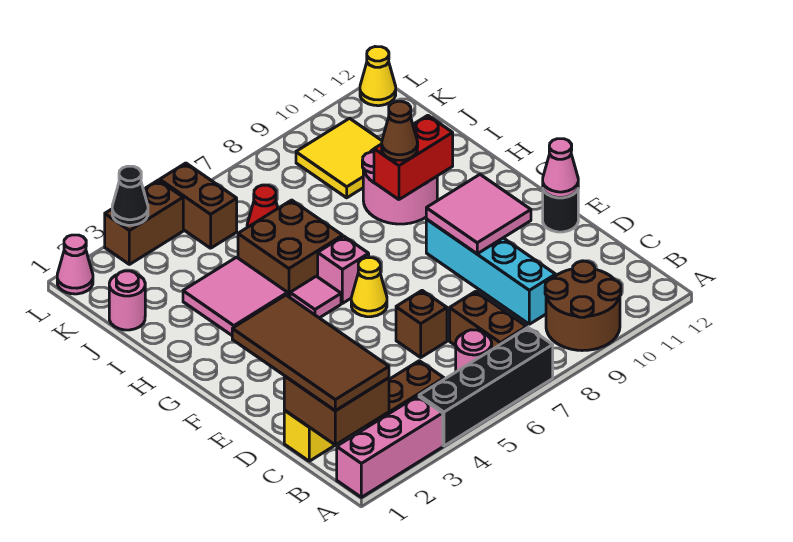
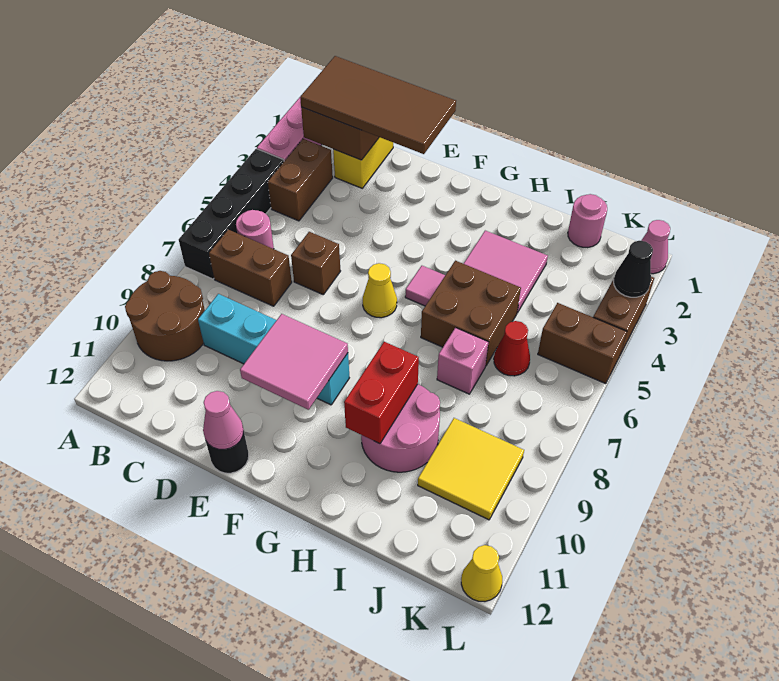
pink brick G6 level 1 -> pink brick I7 level 1
brown cone H9 level 3 -> none

